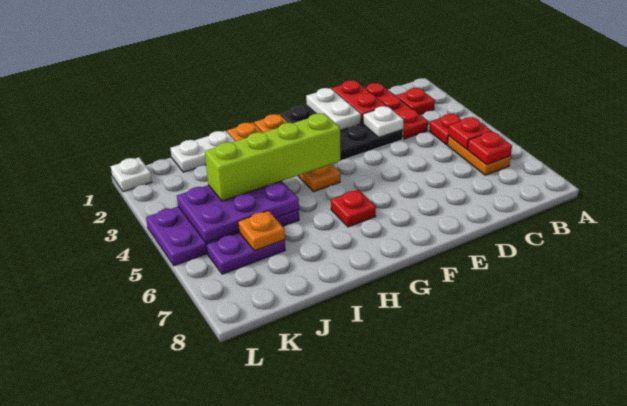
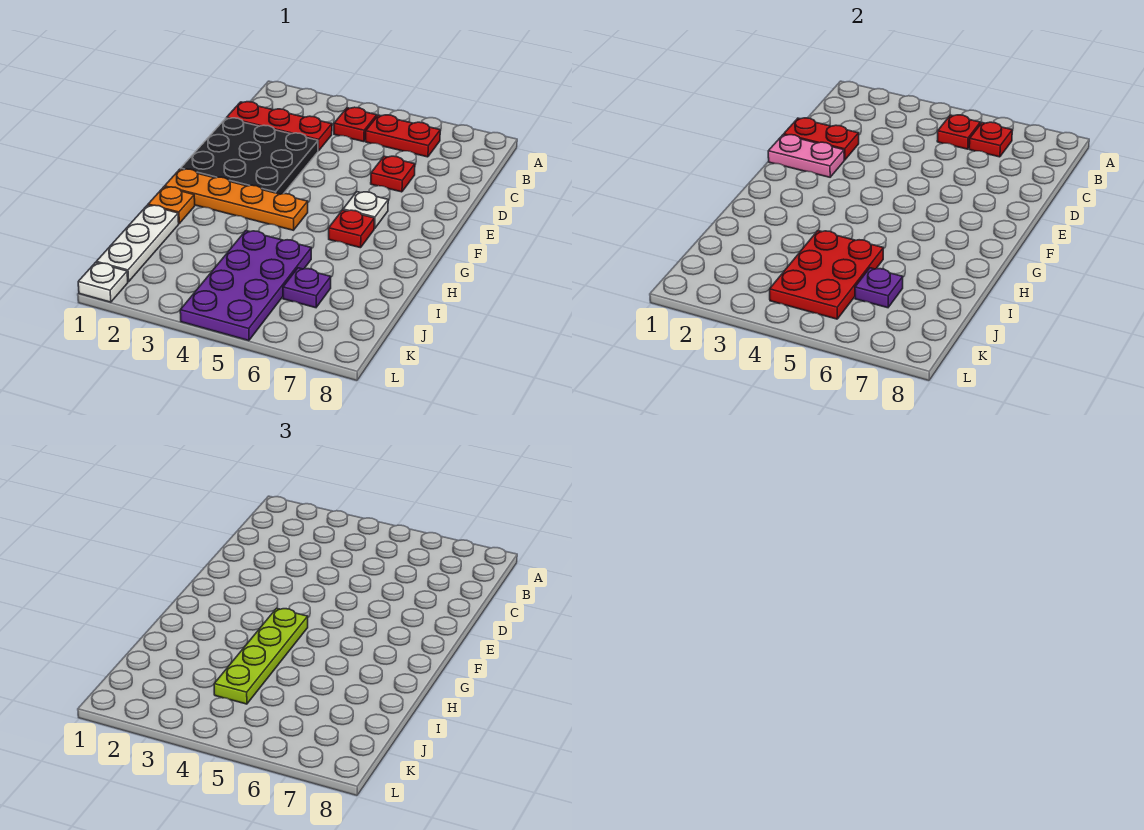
red plate B2 level 1 -> red plate D6 level 1
orange plate B5:B6 level 1 -> red plate B5:B6 level 1
white plate D3 level 2 -> white plate F6 level 1
white plate E1:E2 level 2 -> pink plate E1:E2 level 2
lime brick G4:J4 level 3 -> lime plate G4:J4 level 3
white plate I1:J1 level 1 -> white plate I1:K1 level 1
purple plate I4:K5 level 2 -> red plate I4:K5 level 2
purple plate J6:K6 level 1 -> purple plate J6 level 1
orange plate J6 level 2 -> purple plate J6 level 2

